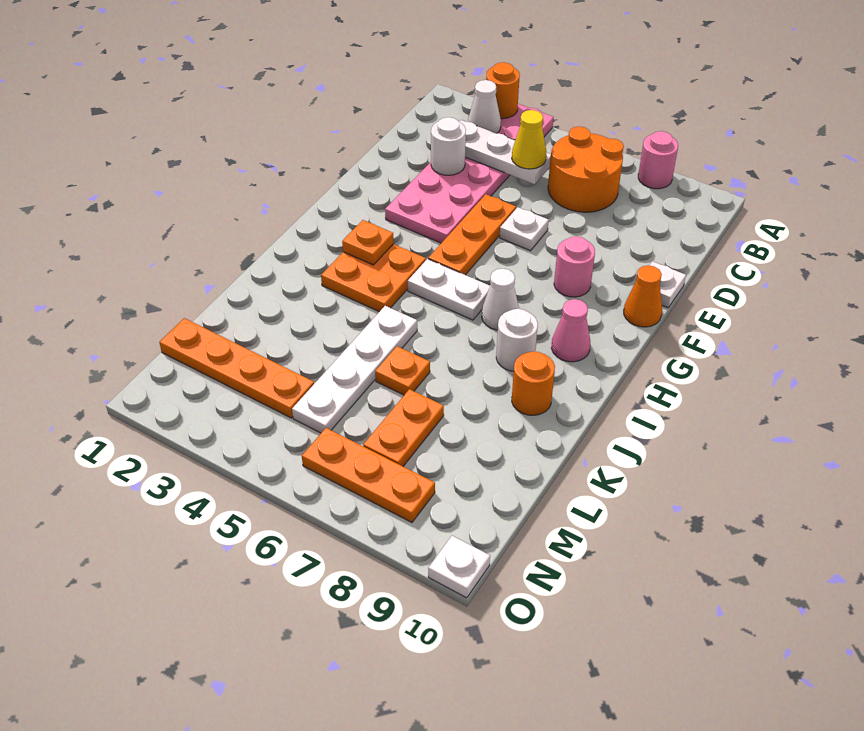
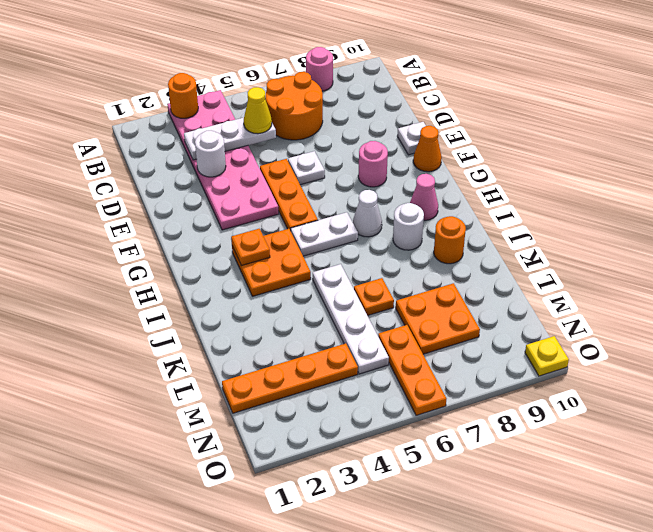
white cone B3 level 2 -> none
orange plate L7:M7 level 1 -> orange plate L7:M8 level 1
orange plate N6:N8 level 1 -> orange plate M6:O6 level 1
white plate O10 level 1 -> yellow plate O10 level 1

